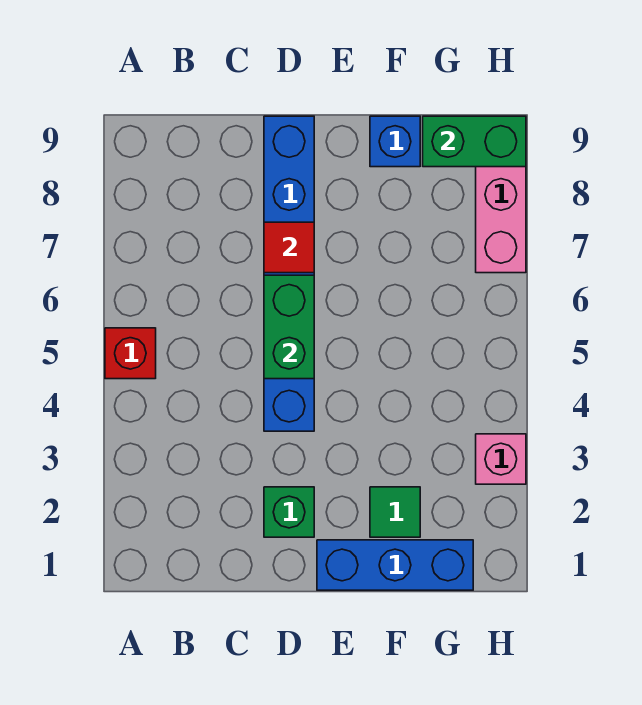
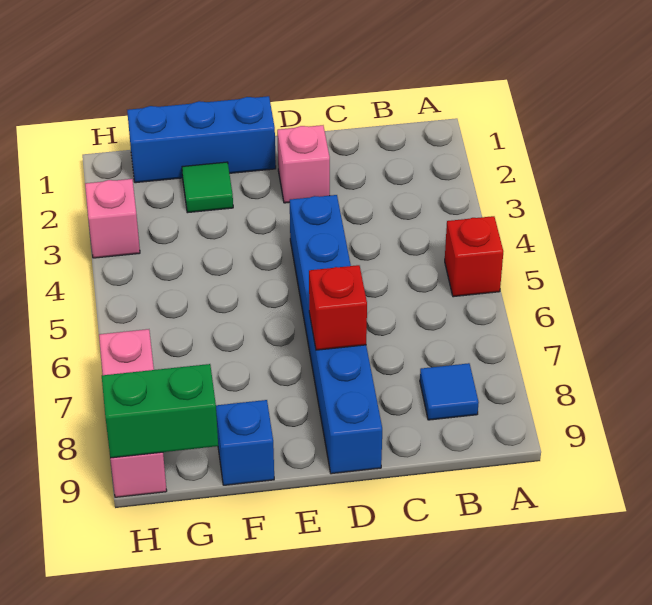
none -> blue tile B8 level 1
green brick D2 level 1 -> pink brick D2 level 1
green brick D5:D6 level 2 -> none
red tile D7 level 2 -> red brick D7 level 2

